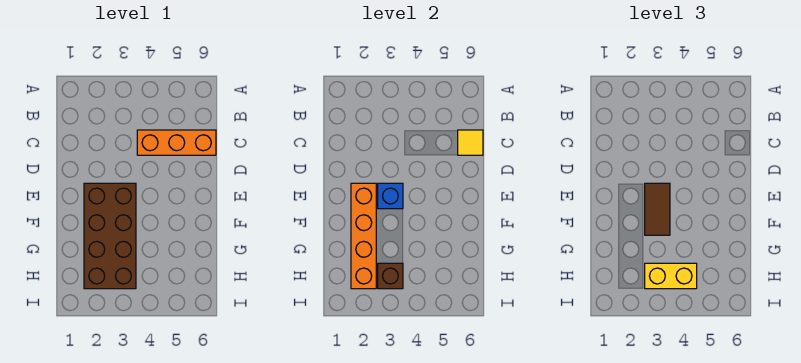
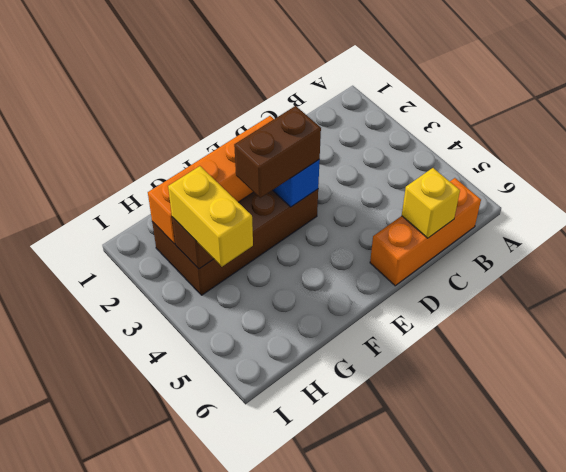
orange brick C4:C6 level 1 -> orange brick B6:D6 level 1
yellow tile C6 level 2 -> yellow brick C6 level 2
brown tile E3:F3 level 3 -> brown brick E3:F3 level 3

